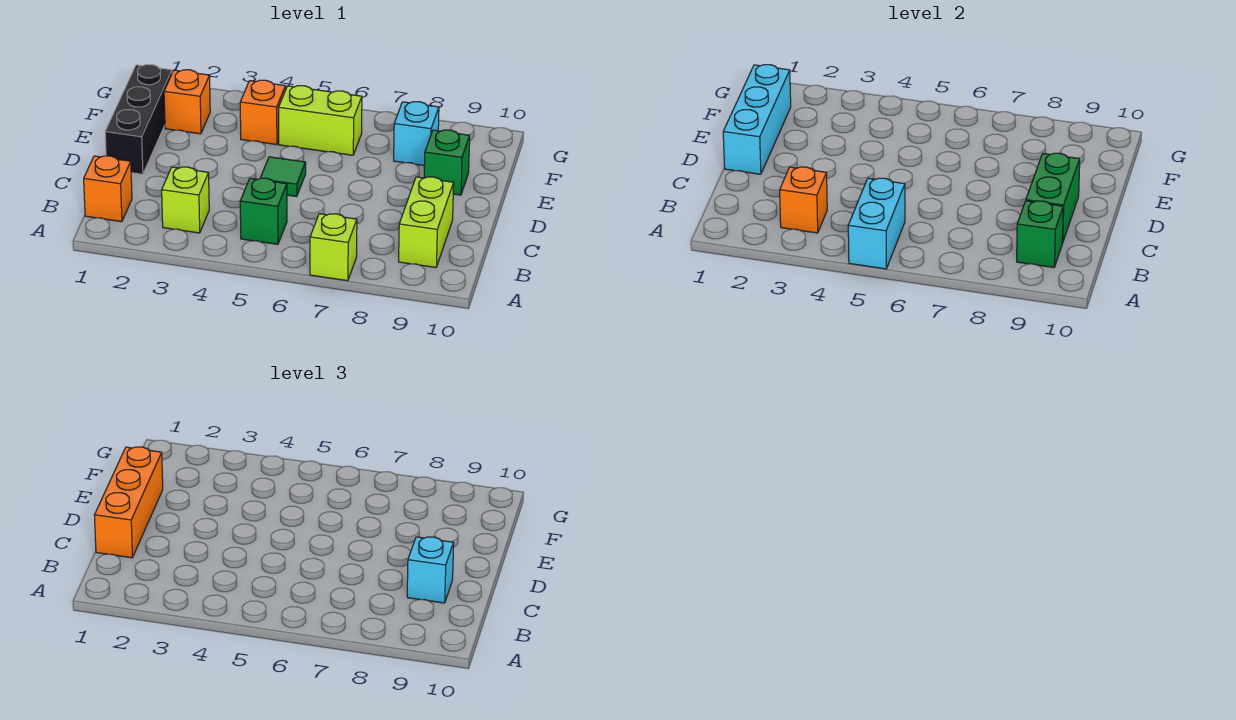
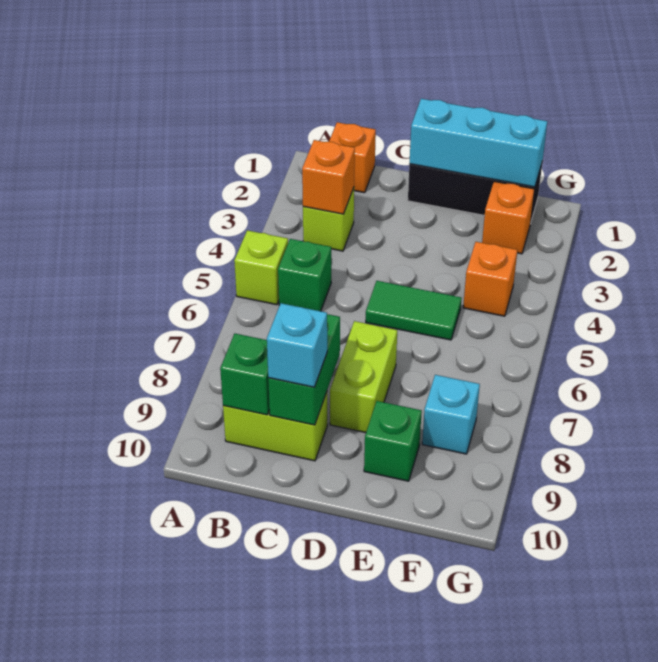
cyan brick A5:B5 level 2 -> none
lime brick A7 level 1 -> lime brick A5 level 1
orange brick C1:E1 level 3 -> none
green brick C9:D9 level 2 -> green brick C8:C9 level 2
green tile D5 level 1 -> green tile D5:E5 level 1
lime brick F5:F6 level 1 -> lime brick D7:D8 level 1

